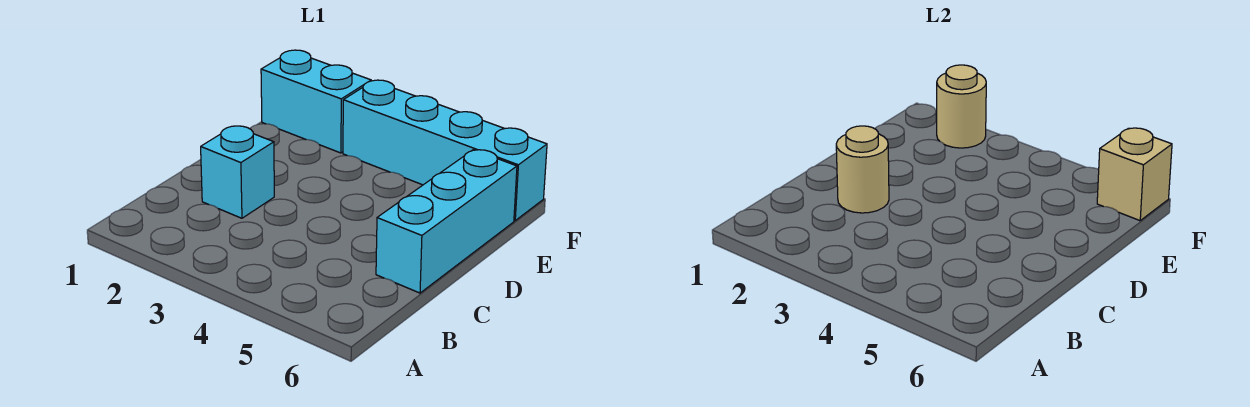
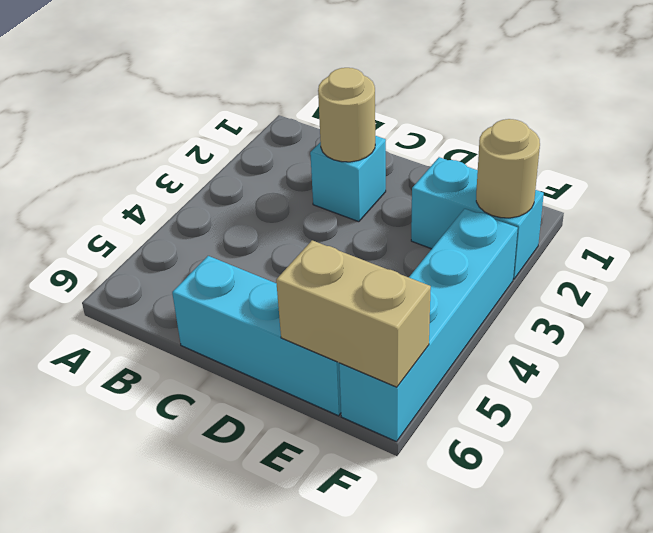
cyan brick F1:F2 level 1 -> cyan brick E2:F2 level 1
tan brick F6 level 2 -> tan brick E6:F6 level 2

